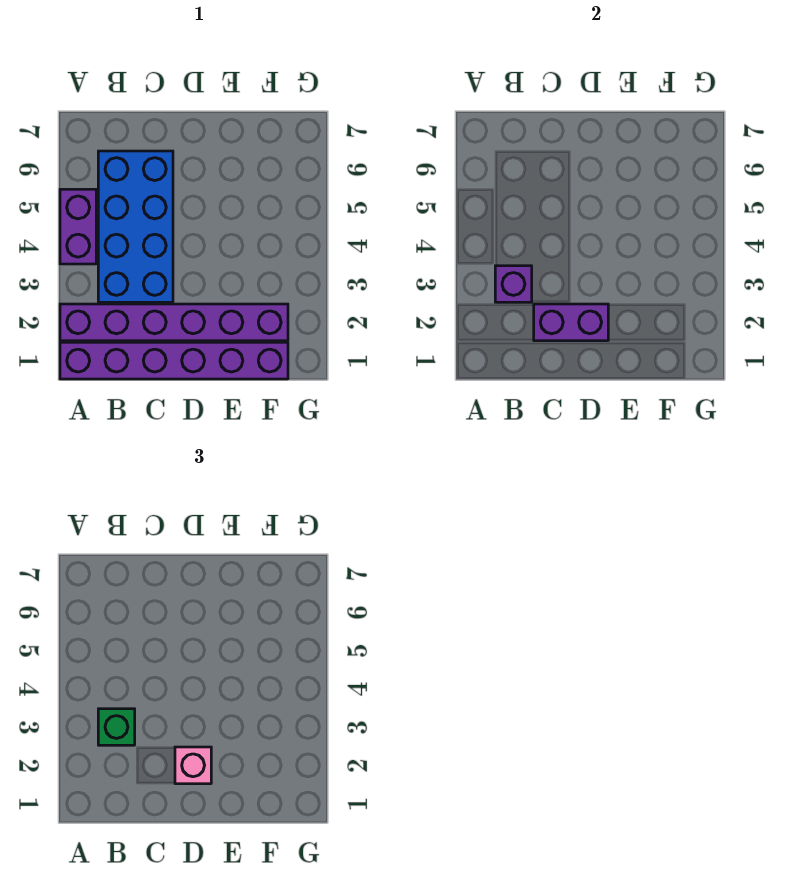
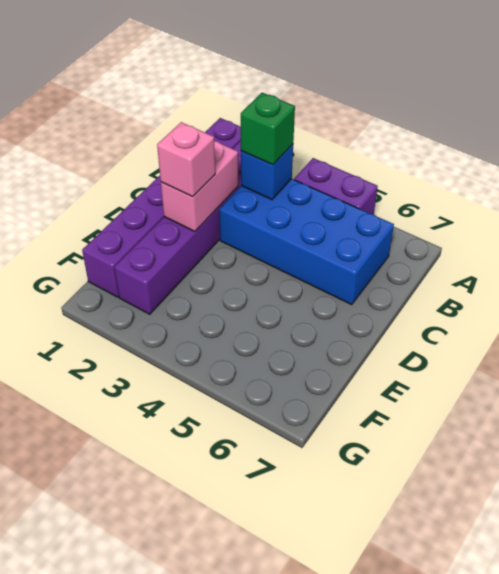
purple brick B3 level 2 -> blue brick B3 level 2
purple brick C2:D2 level 2 -> pink brick C2:D2 level 2

